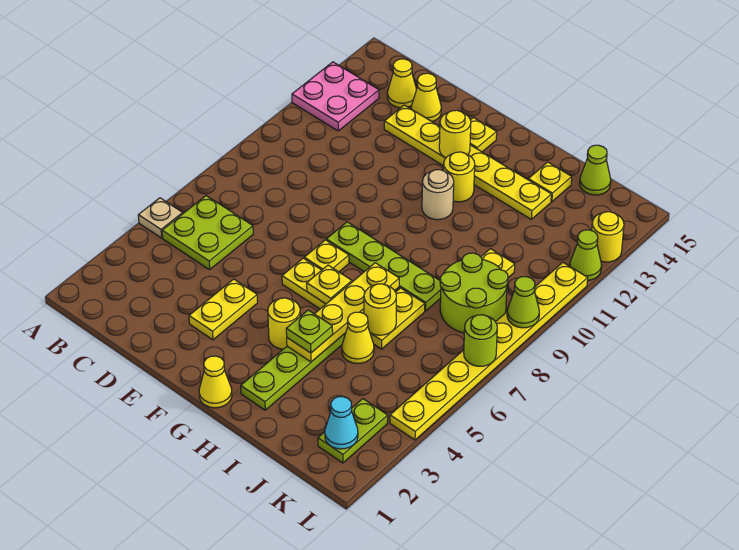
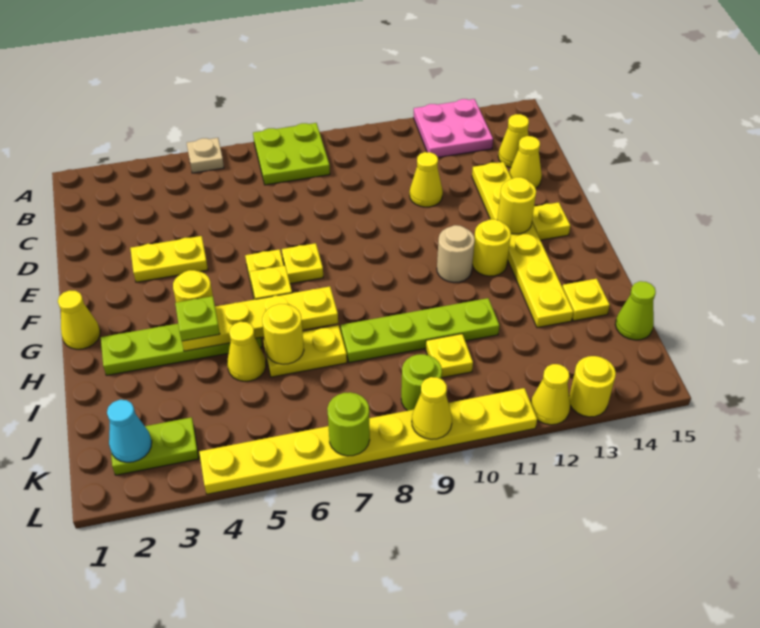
lime plate B5:C6 level 1 -> lime plate A7:B8 level 1
none -> yellow cone D11 level 1
lime plate F8:I8 level 1 -> lime plate I8:I11 level 1
lime round brick J8:K9 level 1 -> lime round brick K9 level 1
lime cone L9 level 2 -> yellow cone L9 level 2
lime cone L12 level 1 -> yellow cone L12 level 1

